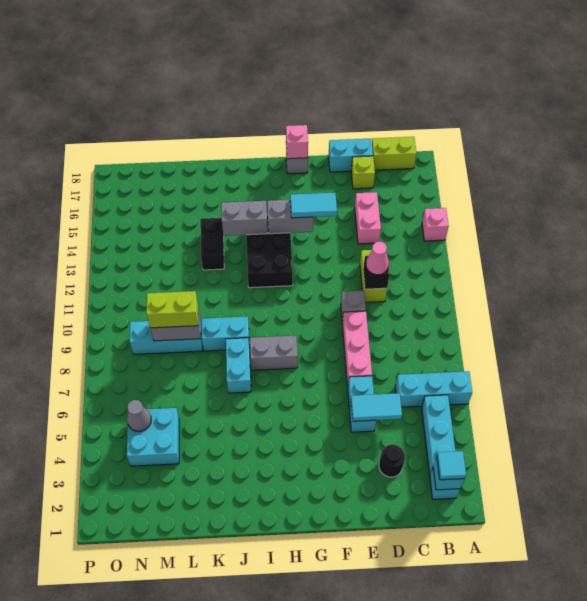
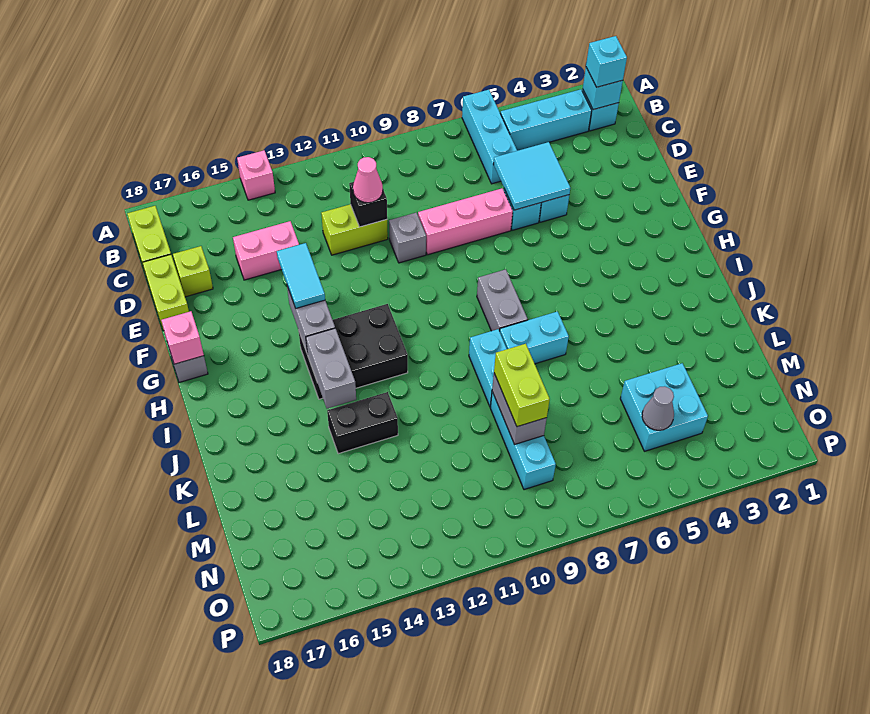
cyan tile B2 level 3 -> cyan brick B2 level 3
black round brick D3 level 1 -> none
cyan tile D5:E5 level 2 -> cyan tile D5:E6 level 2
cyan brick D18:E18 level 1 -> lime brick D18:E18 level 1

